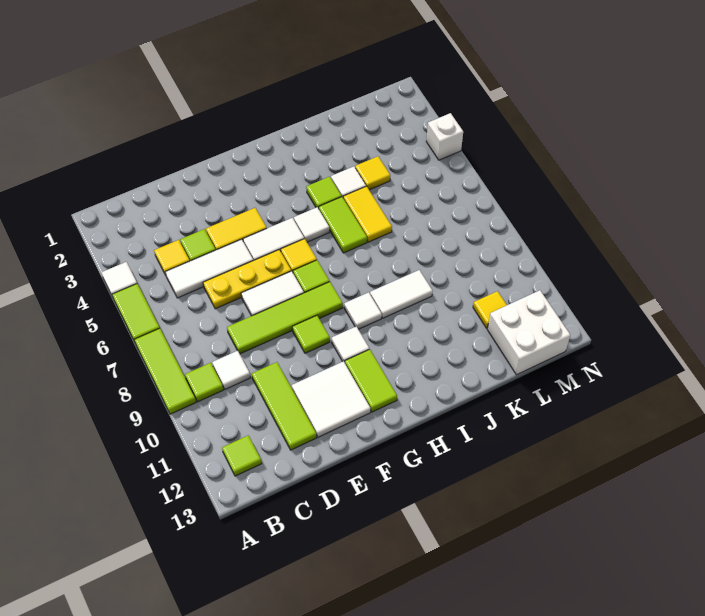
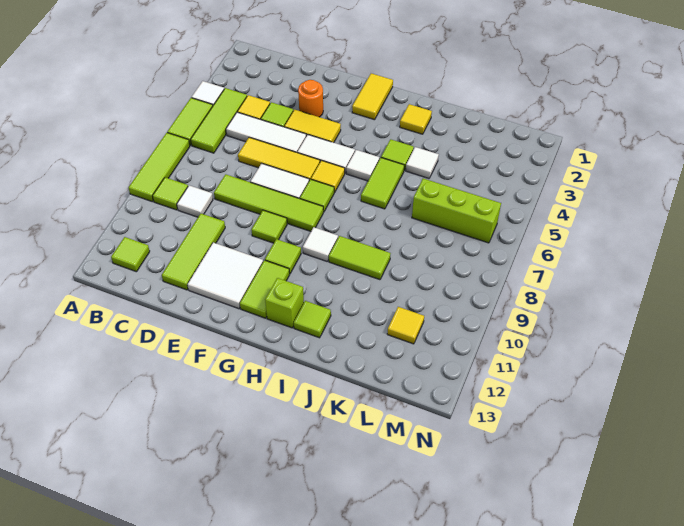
none -> lime tile B4:B6 level 1
yellow plate D6:F6 level 1 -> yellow tile D6:F6 level 1
none -> orange round brick E3 level 1
white tile G10 level 1 -> lime tile G10 level 1
none -> lime brick H12 level 1
white tile I9:J9 level 1 -> lime tile I9:J9 level 1
none -> lime tile I12 level 1
yellow tile J5:J6 level 1 -> yellow tile G1:G2 level 1
yellow tile K4 level 1 -> yellow tile I2 level 1
none -> lime brick K6:M6 level 1
white brick L12:M13 level 1 -> none
white brick N4 level 1 -> none

